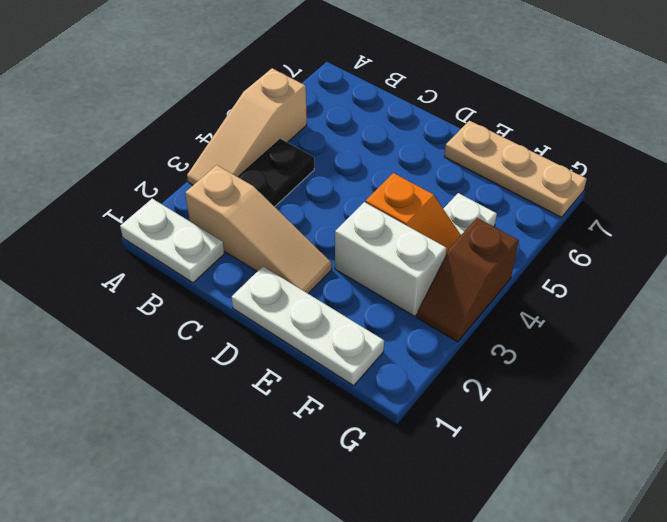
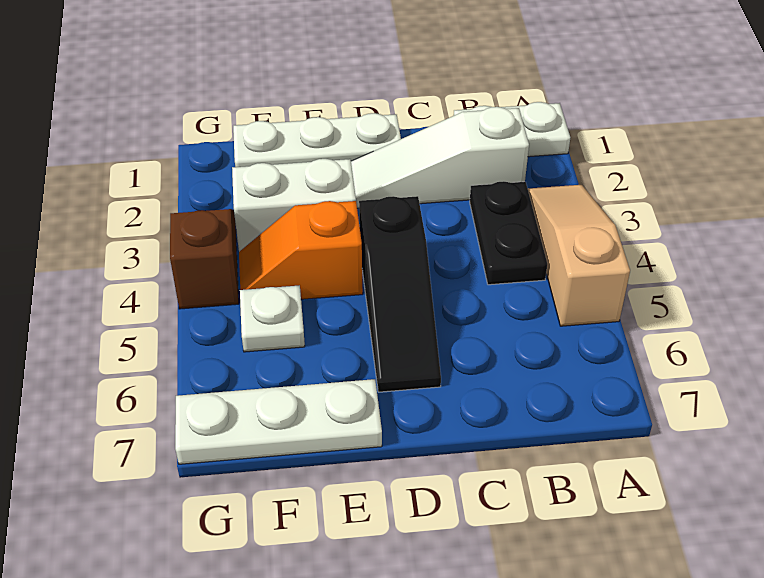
tan slope B2:D2 level 1 top B -> white slope B2:D2 level 1 top B
none -> black slope D4:D6 level 1 top 4
tan plate E7:G7 level 1 -> white plate E7:G7 level 1

